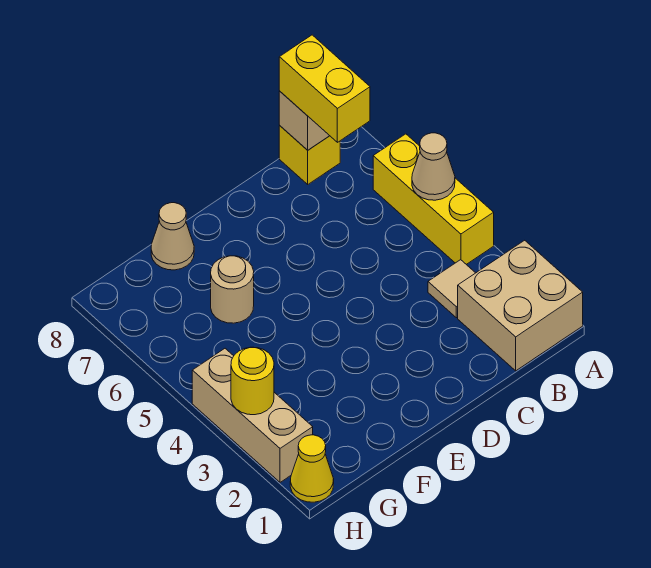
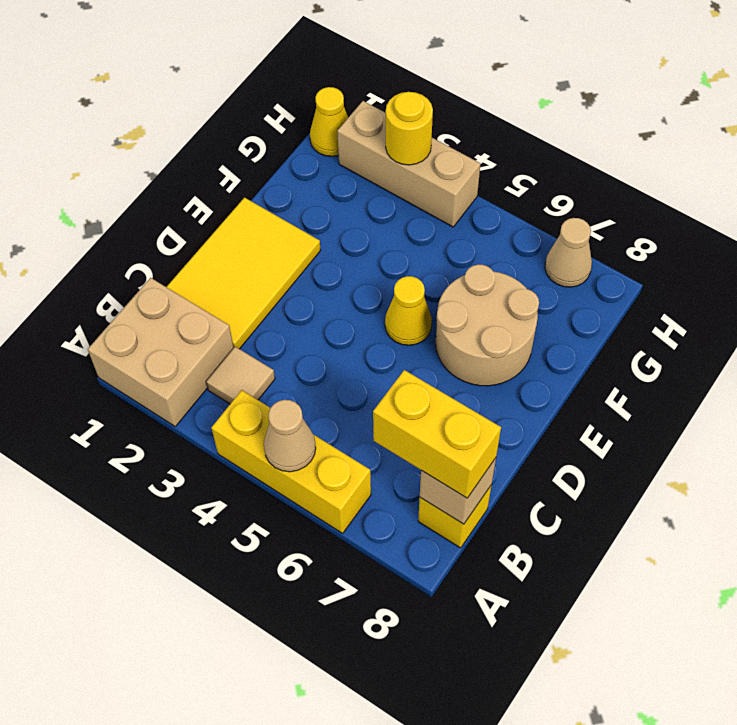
none -> yellow tile C1:E2 level 1
none -> yellow cone E5 level 1
tan round brick F6 level 1 -> tan round brick E6:F7 level 1
tan cone F8 level 1 -> tan cone H7 level 1

